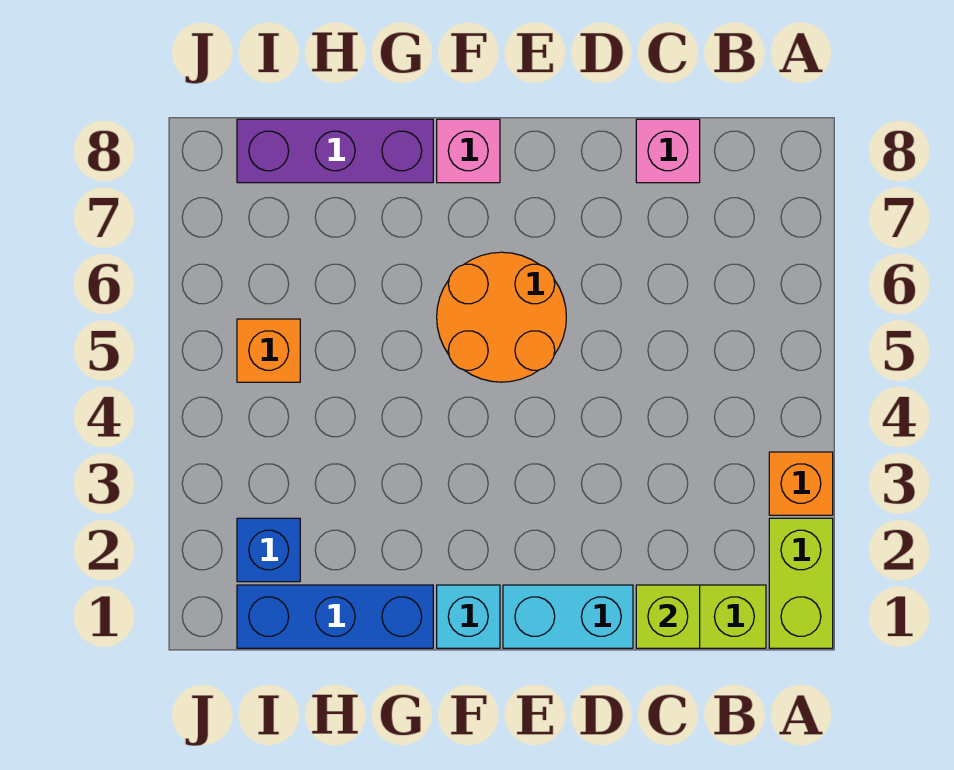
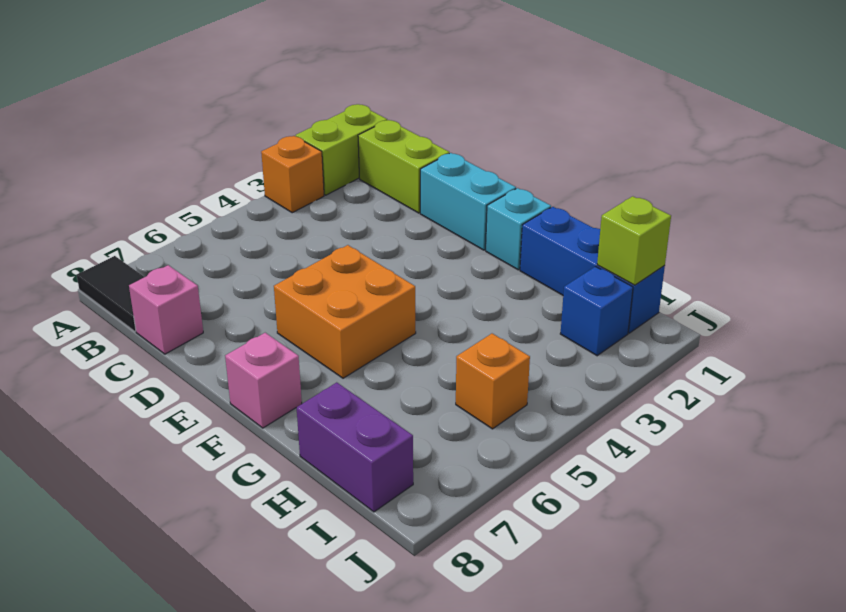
none -> black tile A8:B8 level 1
lime brick C1 level 2 -> lime brick I1 level 2
orange round brick E5:F6 level 1 -> orange brick E5:F6 level 1
purple brick G8:I8 level 1 -> purple brick H8:I8 level 1

